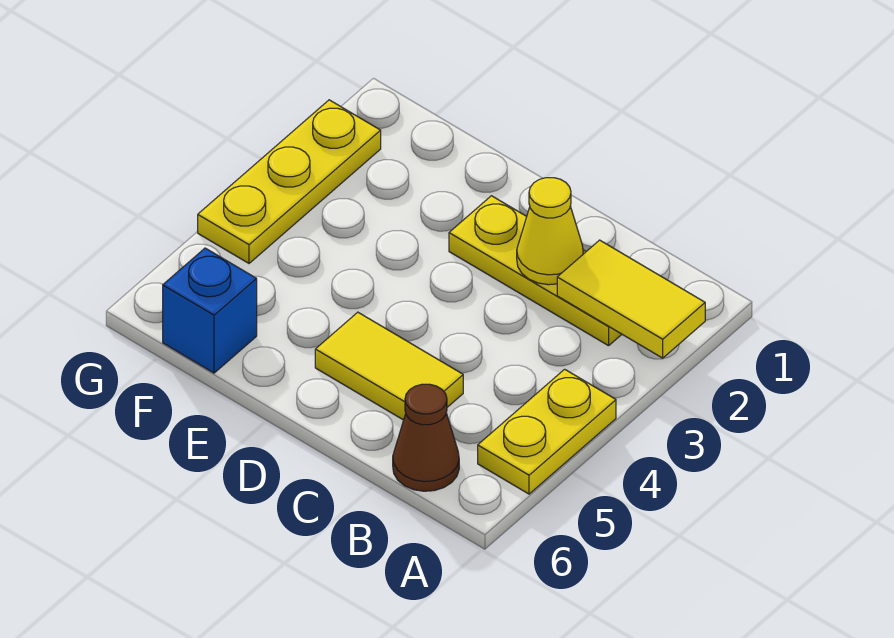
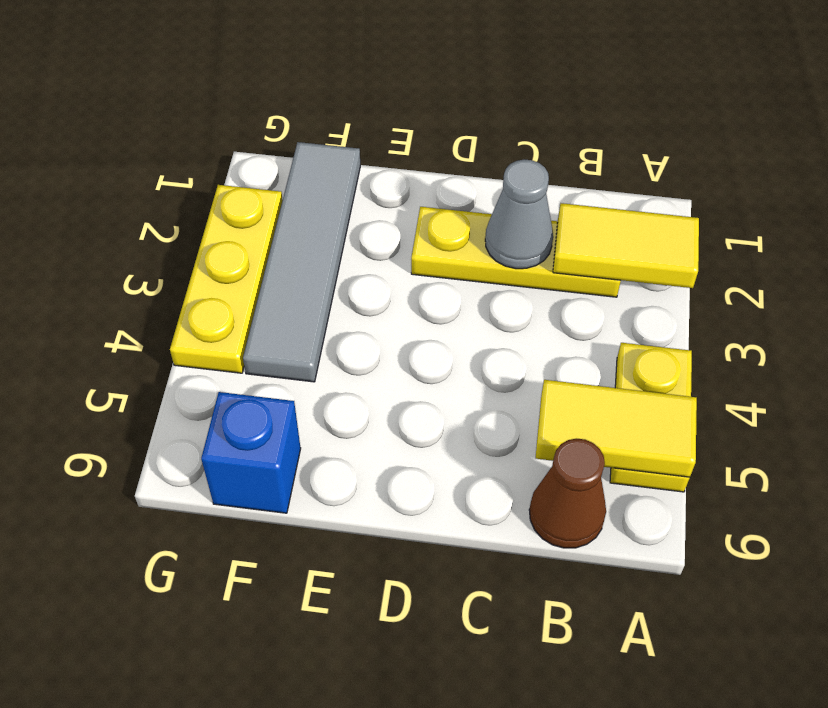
yellow cone C2 level 2 -> grey cone C2 level 2
yellow tile C5:D5 level 1 -> yellow tile A5:B5 level 2
none -> grey tile F1:F4 level 1

